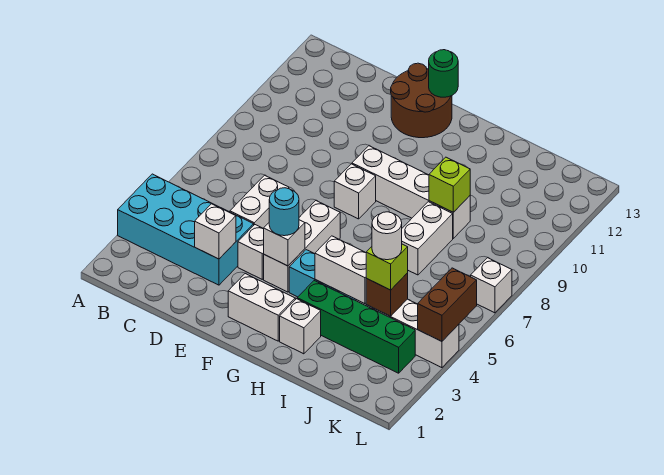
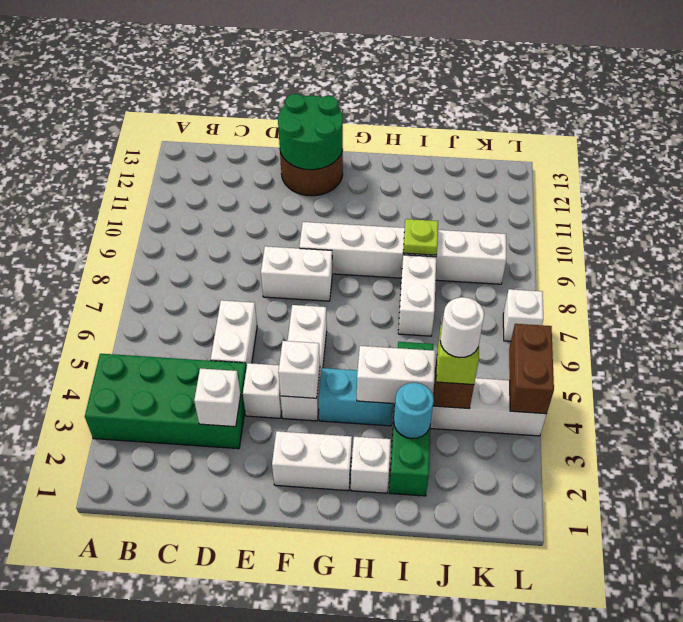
cyan brick A3:D4 level 1 -> green brick A3:D4 level 1
cyan round brick F4 level 3 -> cyan round brick I3 level 2
white brick F8 level 1 -> white brick E8:F8 level 1
white brick F9:I9 level 1 -> white brick F9:K9 level 1
green round brick F13 level 2 -> green round brick E12:F13 level 2
green brick H3:K3 level 1 -> green brick I2:I5 level 1
lime brick I9 level 2 -> lime plate I9 level 2

